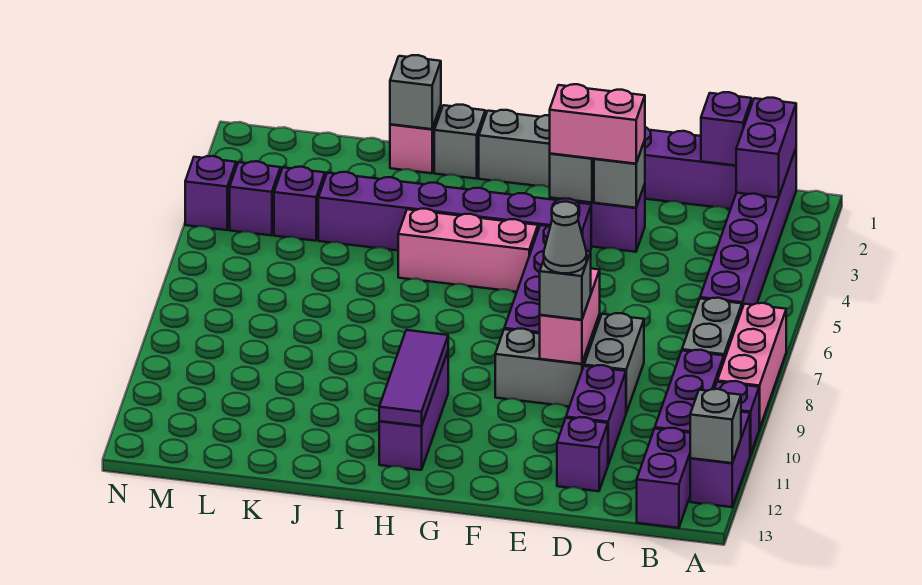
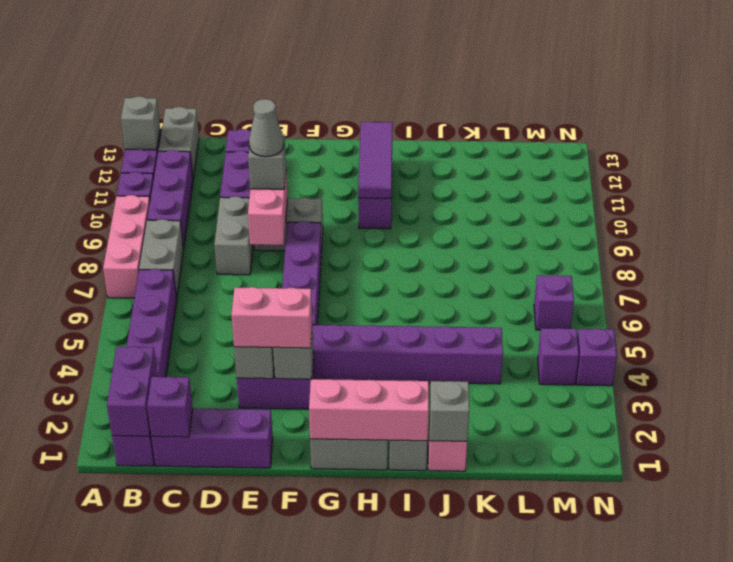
purple brick B12:B13 level 1 -> grey brick B12:B13 level 1
pink brick G5:I5 level 1 -> pink brick G1:I1 level 2
purple brick L4 level 1 -> purple brick M6 level 1

